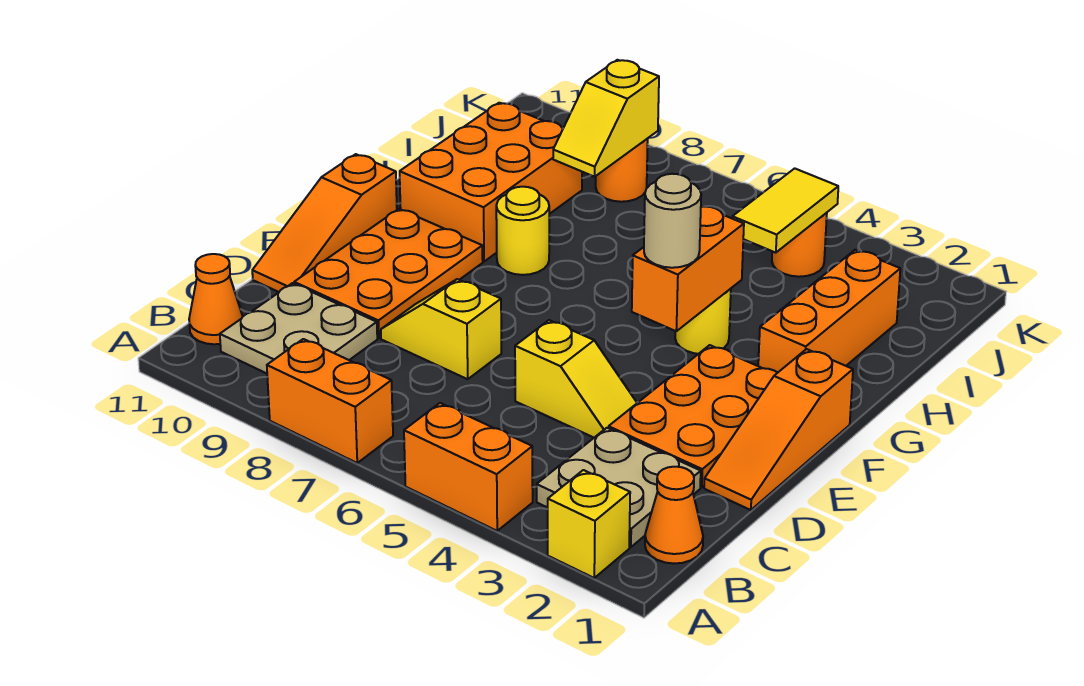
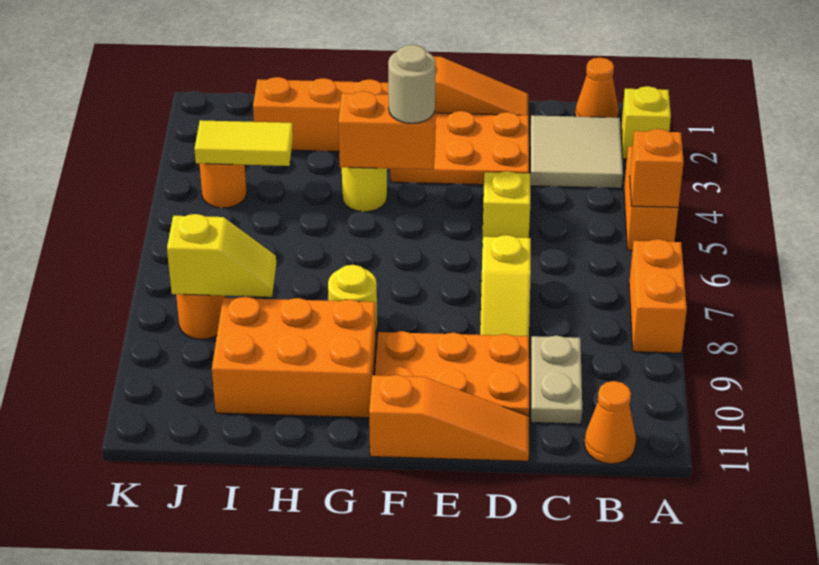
none -> orange brick A5 level 2
tan plate B2:C3 level 1 -> tan tile B2:C3 level 1
tan plate B9:C10 level 1 -> tan plate C9:C10 level 1

